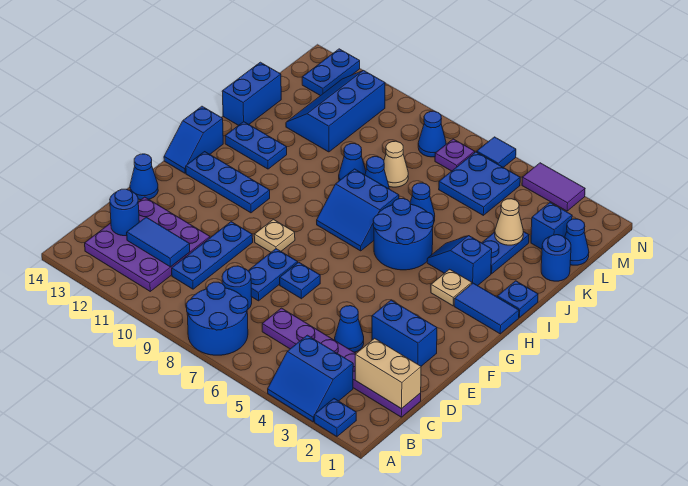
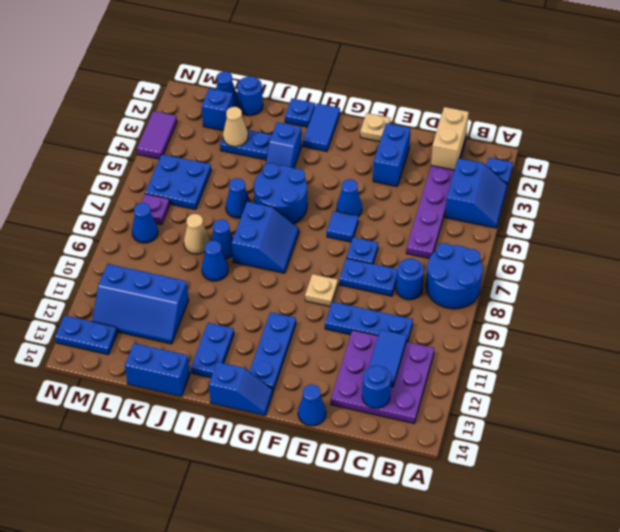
blue cone D4 level 1 -> blue cone F5 level 1
tan plate H3 level 1 -> tan plate F1 level 1
blue tile N6 level 1 -> blue tile F6 level 1

